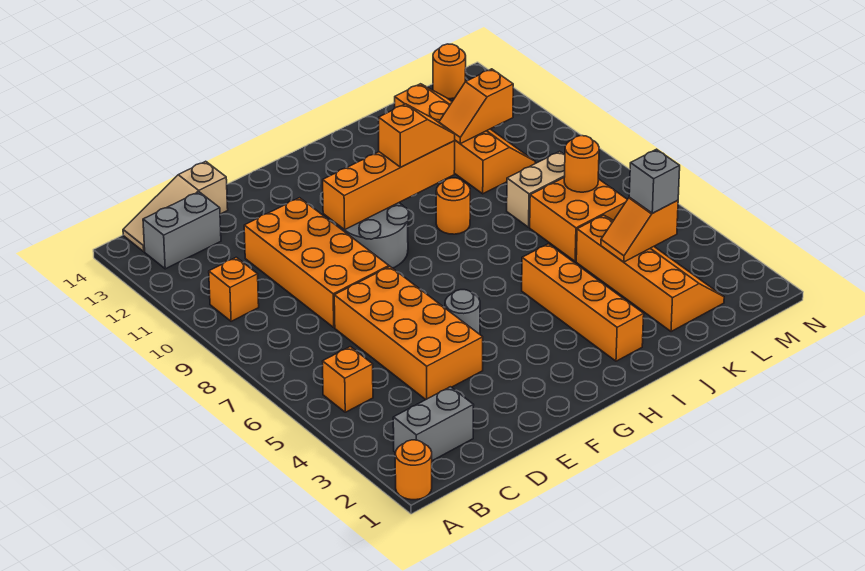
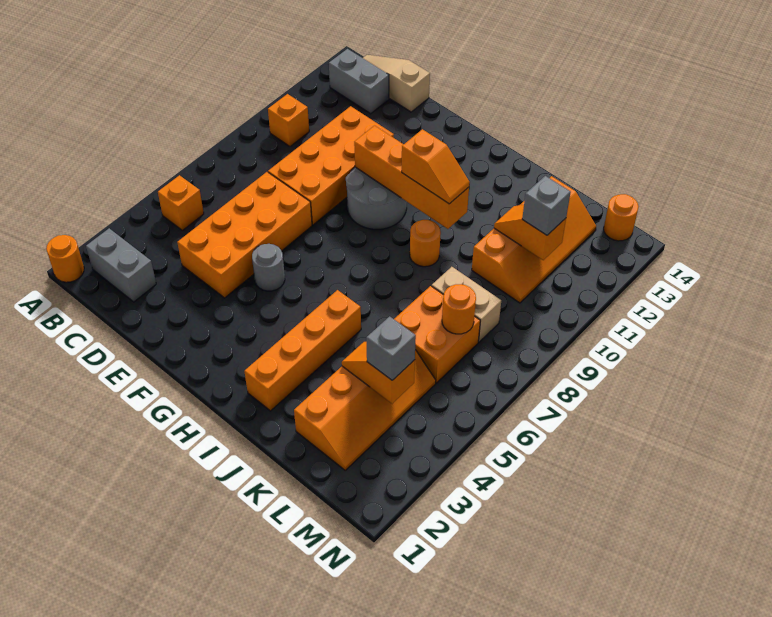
none -> grey brick L11 level 3

